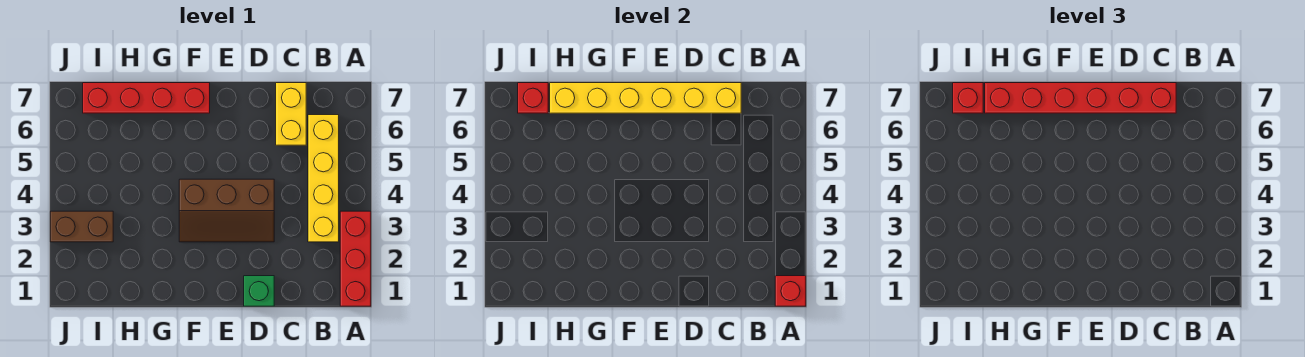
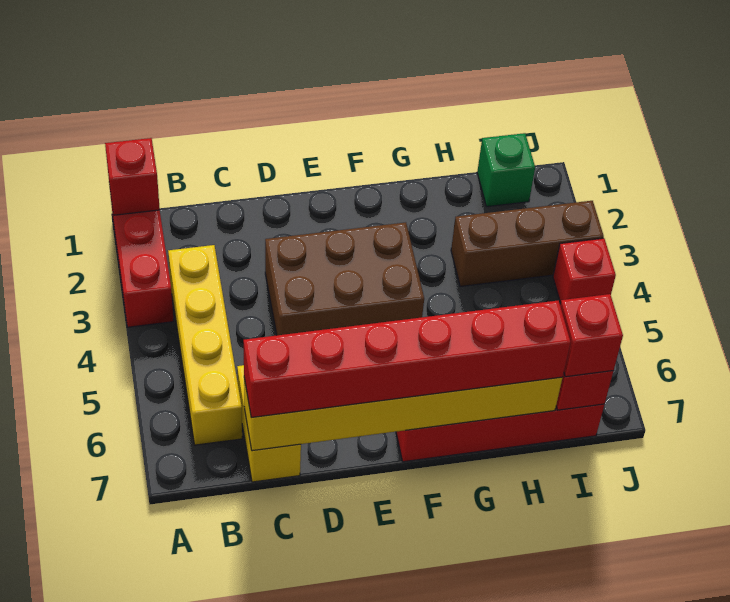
green brick D1 level 1 -> green brick I1 level 1
brown slope D3:F4 level 1 top 4 -> brown brick D3:F4 level 1
brown brick I3:J3 level 1 -> brown brick H3:J3 level 1
none -> red brick J4 level 1

